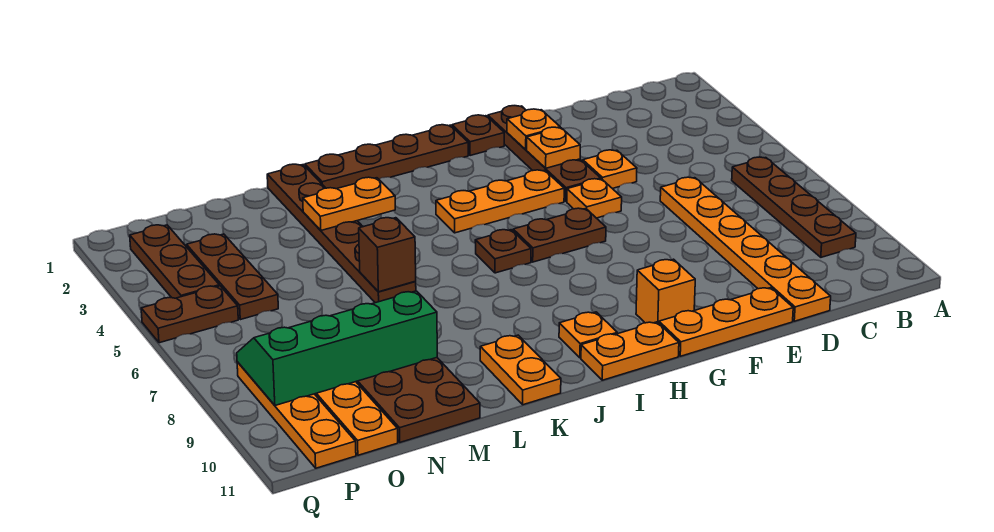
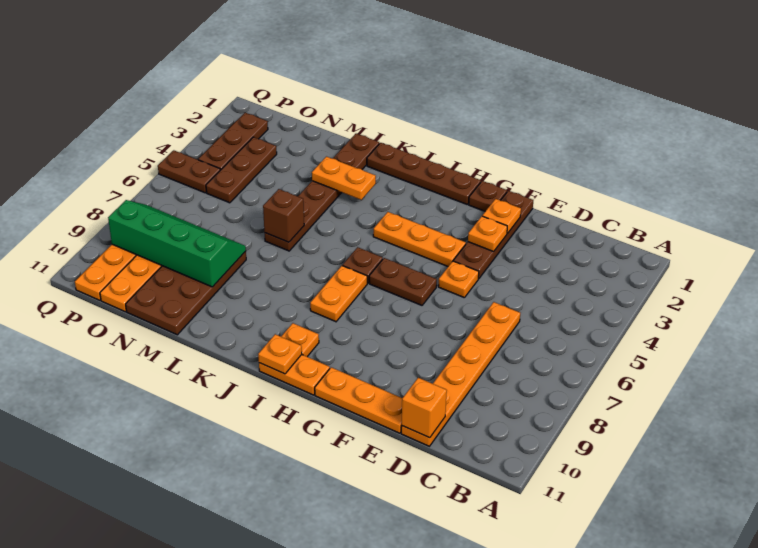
brown plate B6:B9 level 1 -> none
orange plate E4 level 1 -> orange plate I11 level 2
orange brick G10 level 1 -> orange brick D11 level 2
orange plate K10:K11 level 1 -> orange plate I7:I8 level 1

